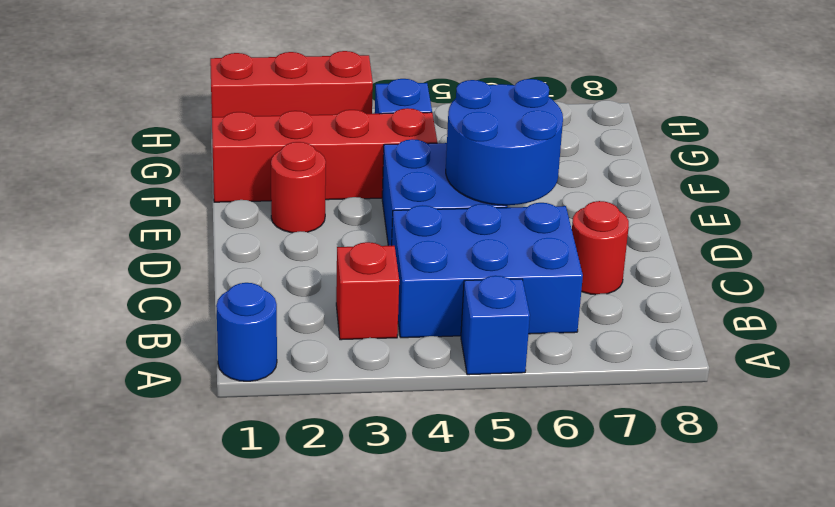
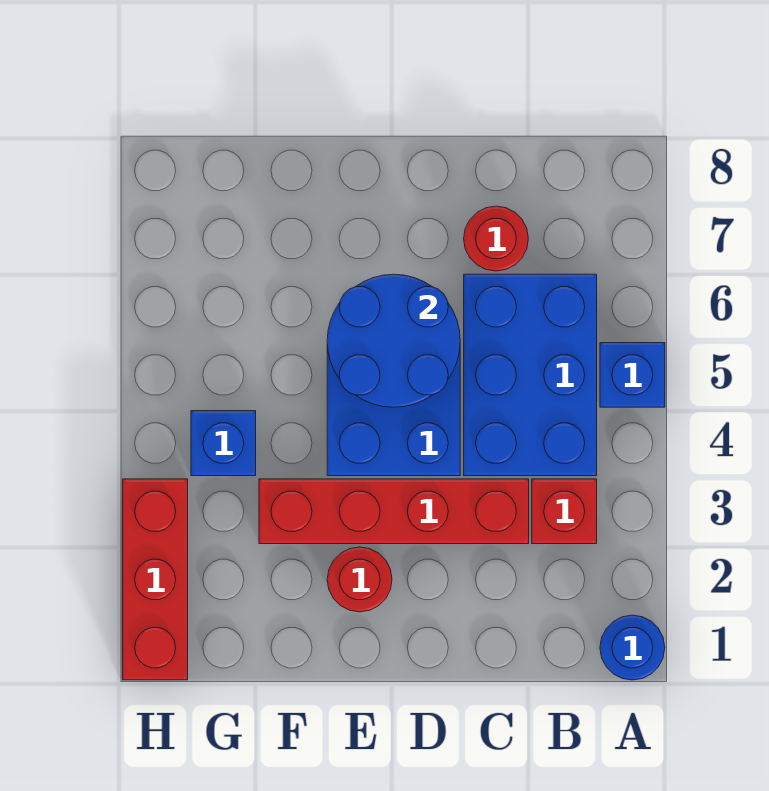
red brick F1:F4 level 1 -> red brick C3:F3 level 1

